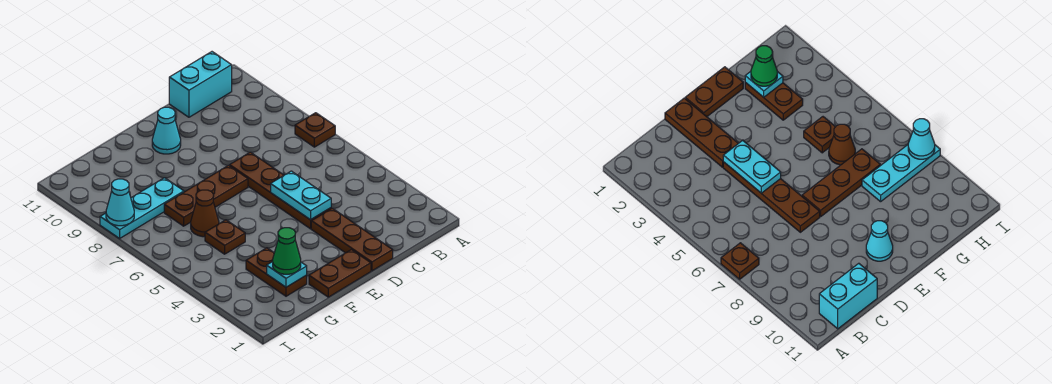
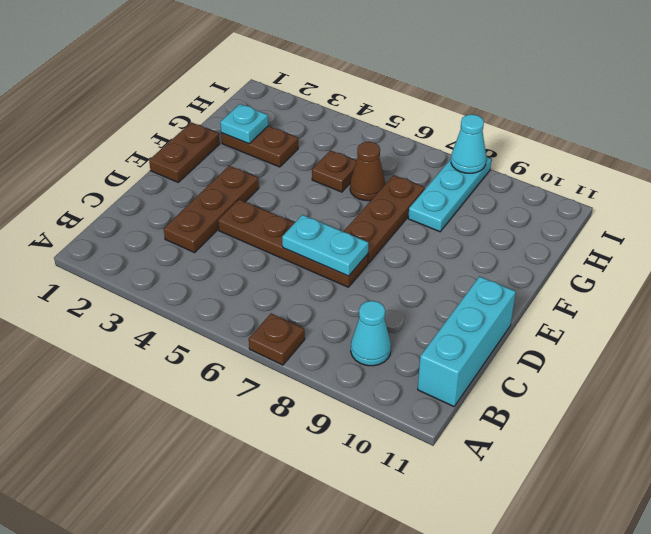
cyan brick B11:C11 level 1 -> cyan brick B11:D11 level 1
brown plate D1:D3 level 1 -> brown plate C3:E3 level 1
cyan plate D4:D5 level 2 -> cyan plate D6:D7 level 2
cyan cone E10 level 1 -> cyan cone B9 level 1
green cone G2 level 3 -> none

